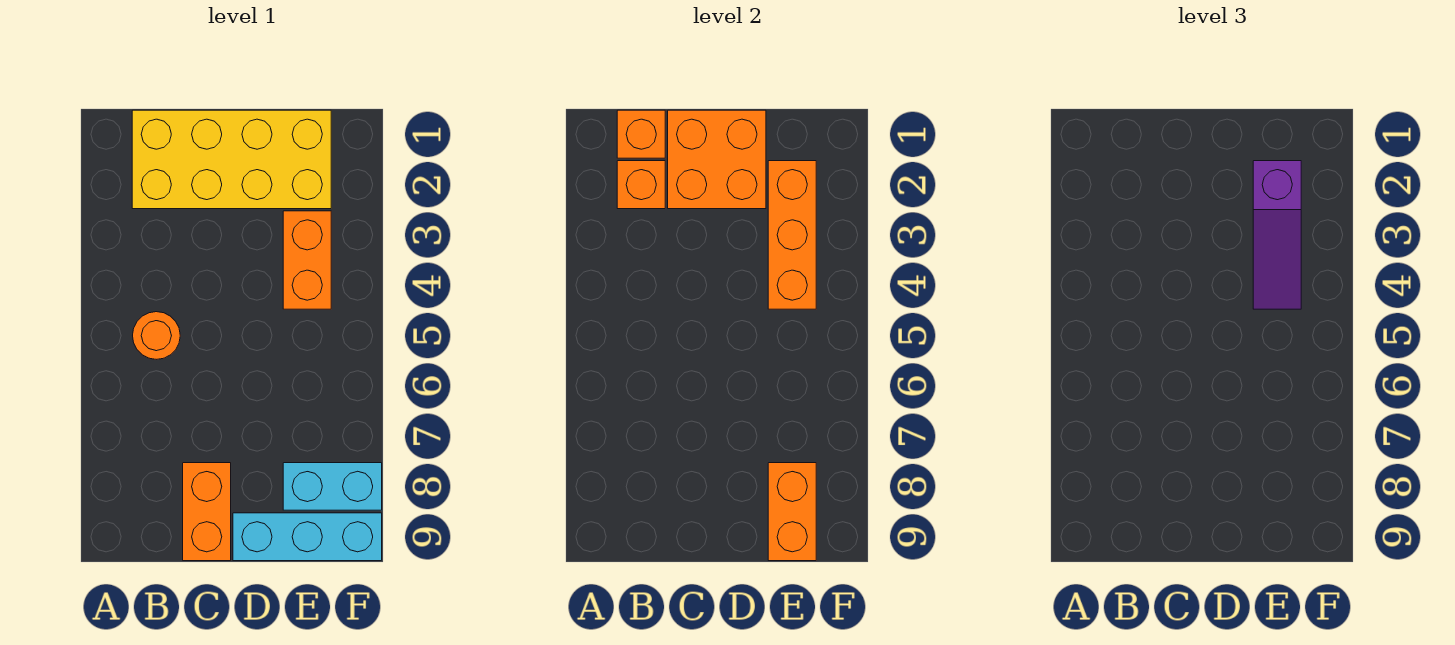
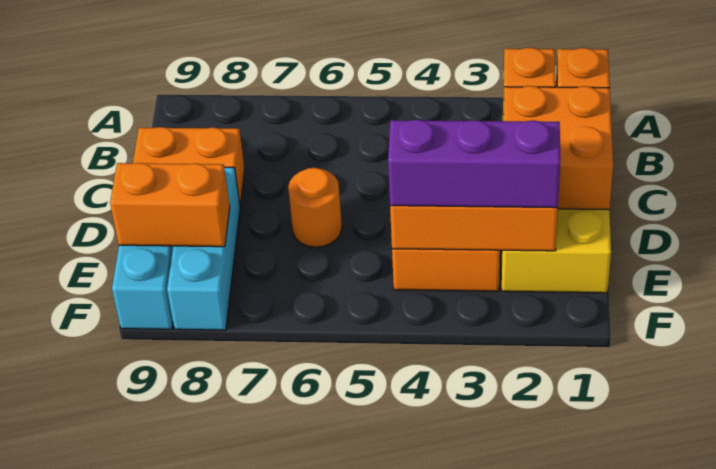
orange round brick B5 level 1 -> orange round brick D6 level 1
purple slope E2:E4 level 3 top 2 -> purple brick E2:E4 level 3
cyan brick E8:F8 level 1 -> cyan brick D8:F8 level 1

